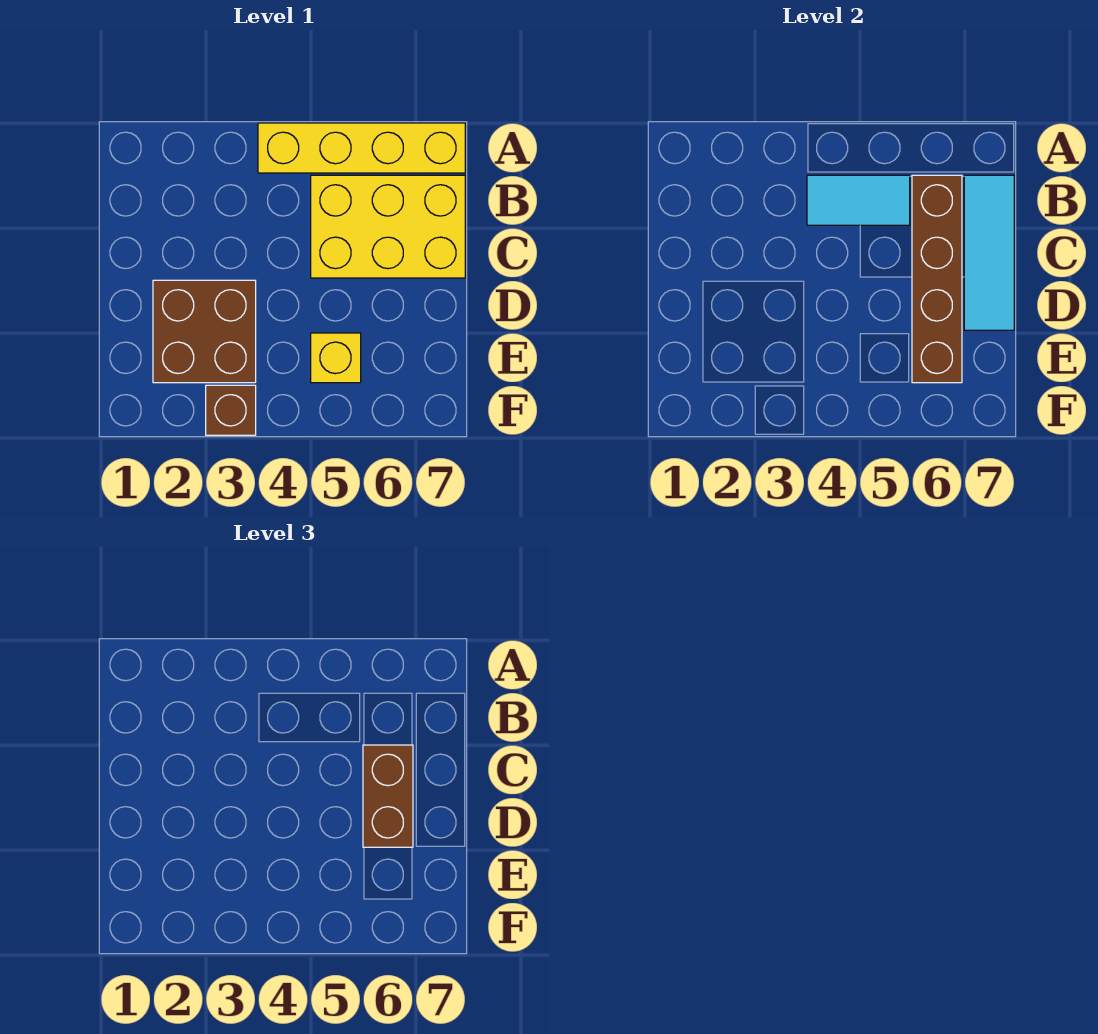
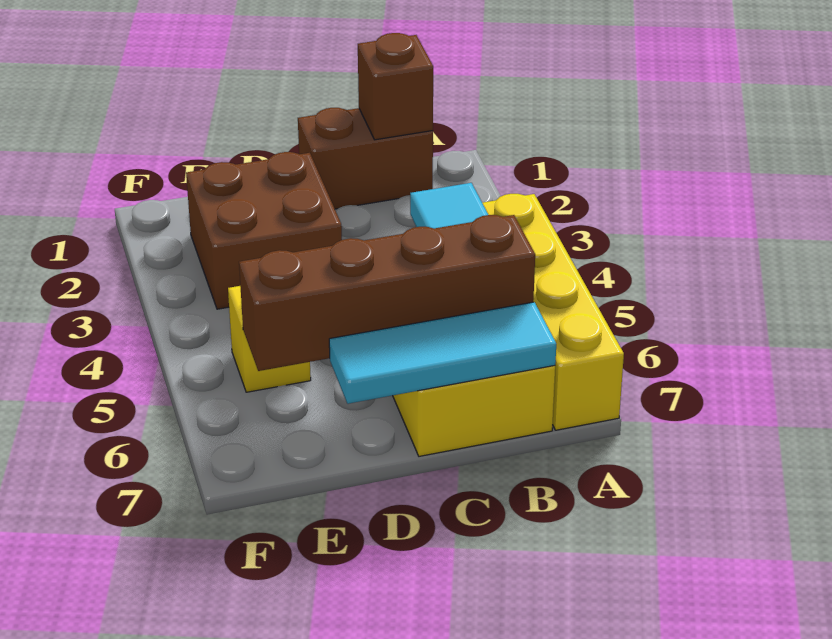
brown brick C6:D6 level 3 -> brown brick B1:C1 level 1
brown brick F3 level 1 -> brown brick B1 level 2

